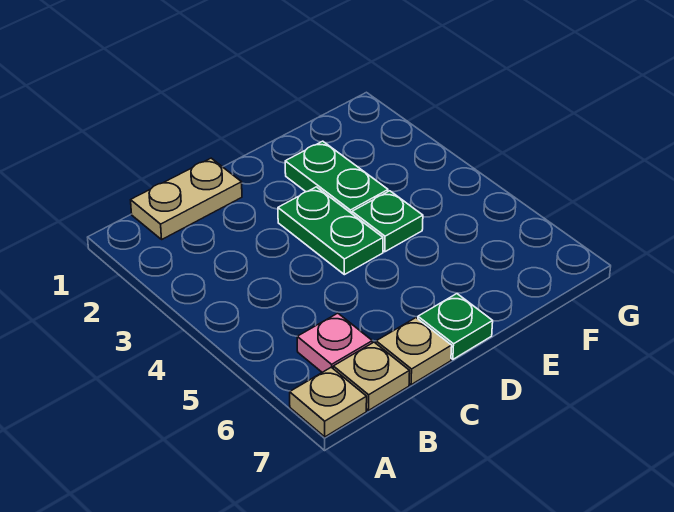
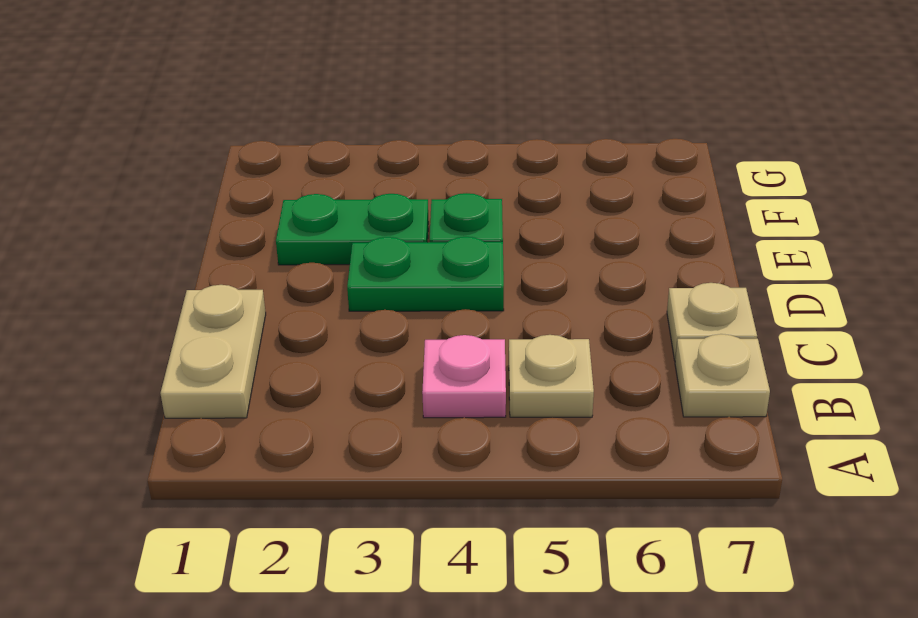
tan plate A7 level 1 -> tan plate B5 level 1
pink plate B6 level 1 -> pink plate B4 level 1
green plate D7 level 1 -> none

